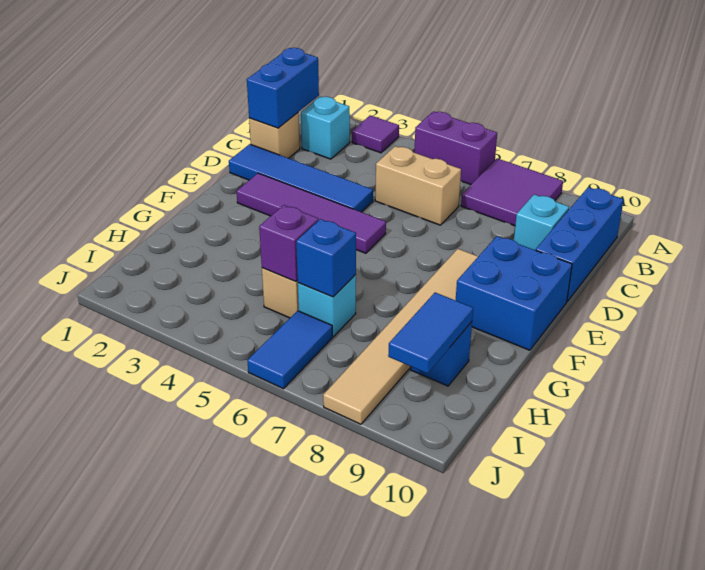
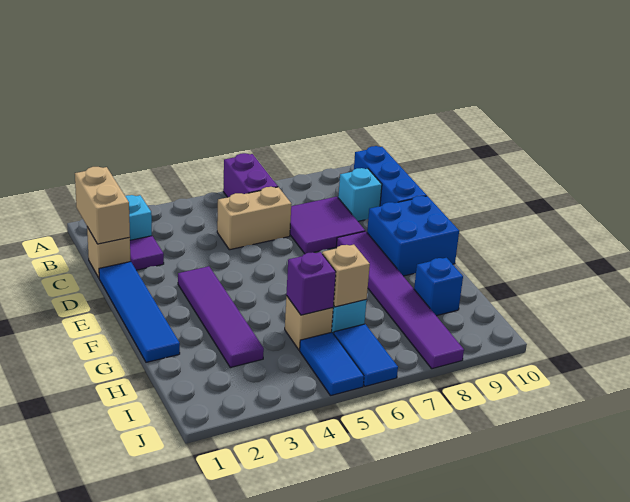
purple tile A3 level 1 -> purple tile C2 level 1
purple brick A5:A6 level 1 -> purple brick A6:B6 level 1
purple tile A7:B8 level 1 -> purple tile C7:D8 level 1
blue brick B1:C1 level 2 -> tan brick B1:C1 level 2
blue tile D1:D4 level 1 -> blue tile D1:G1 level 1
purple tile E2:E5 level 1 -> purple tile E3:H3 level 1
tan tile E8:J8 level 1 -> purple tile E8:J8 level 1
blue brick H6 level 2 -> tan brick H6 level 2
blue tile H9:I9 level 2 -> blue tile I5:J5 level 1

